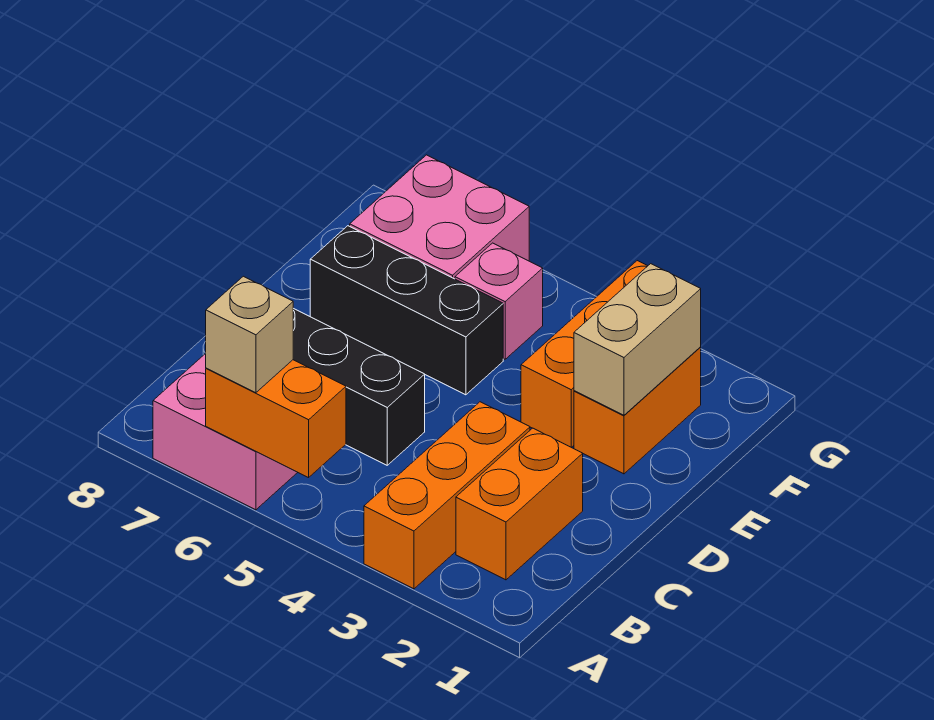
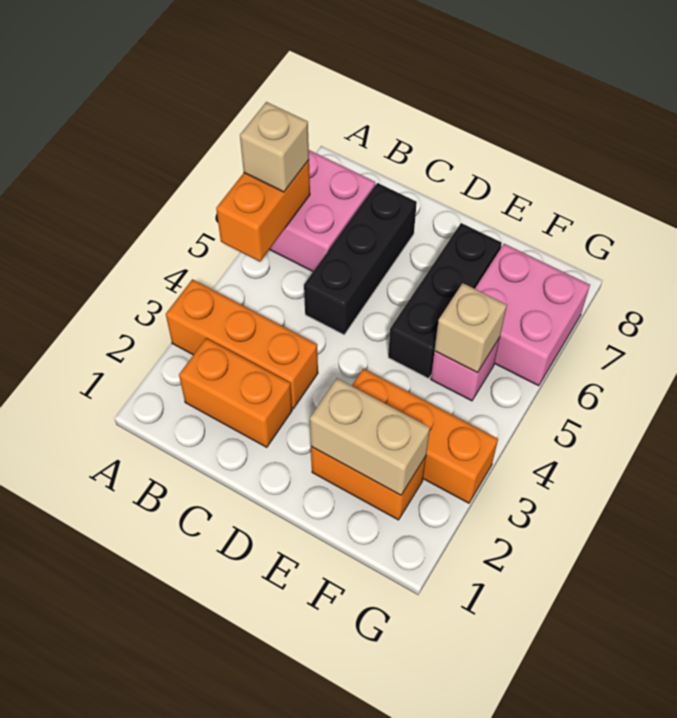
none -> tan brick F5 level 2

